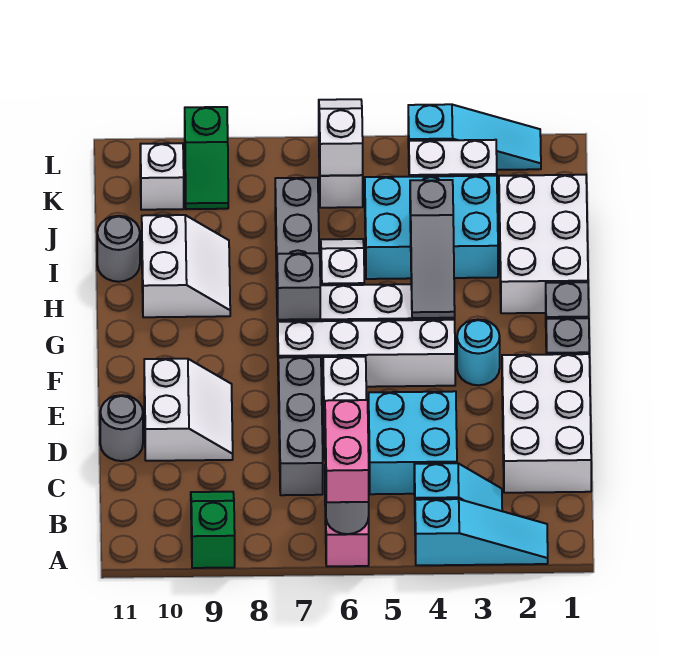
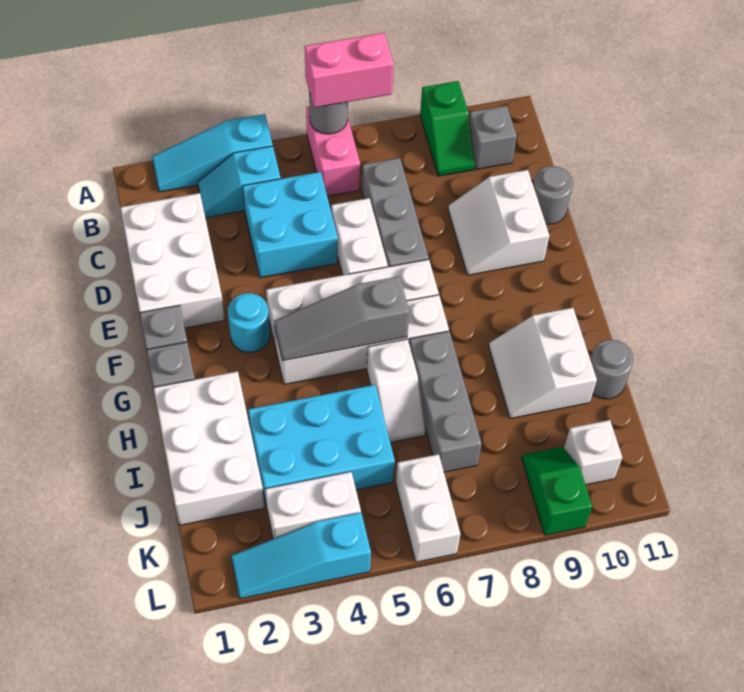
pink brick A6:B6 level 3 -> pink brick A6:A7 level 3
grey slope G4:I4 level 2 top I -> grey slope G4:G6 level 2 top 6
grey brick G7 level 2 -> grey brick B10 level 1
white slope K6:L6 level 2 top K -> none

